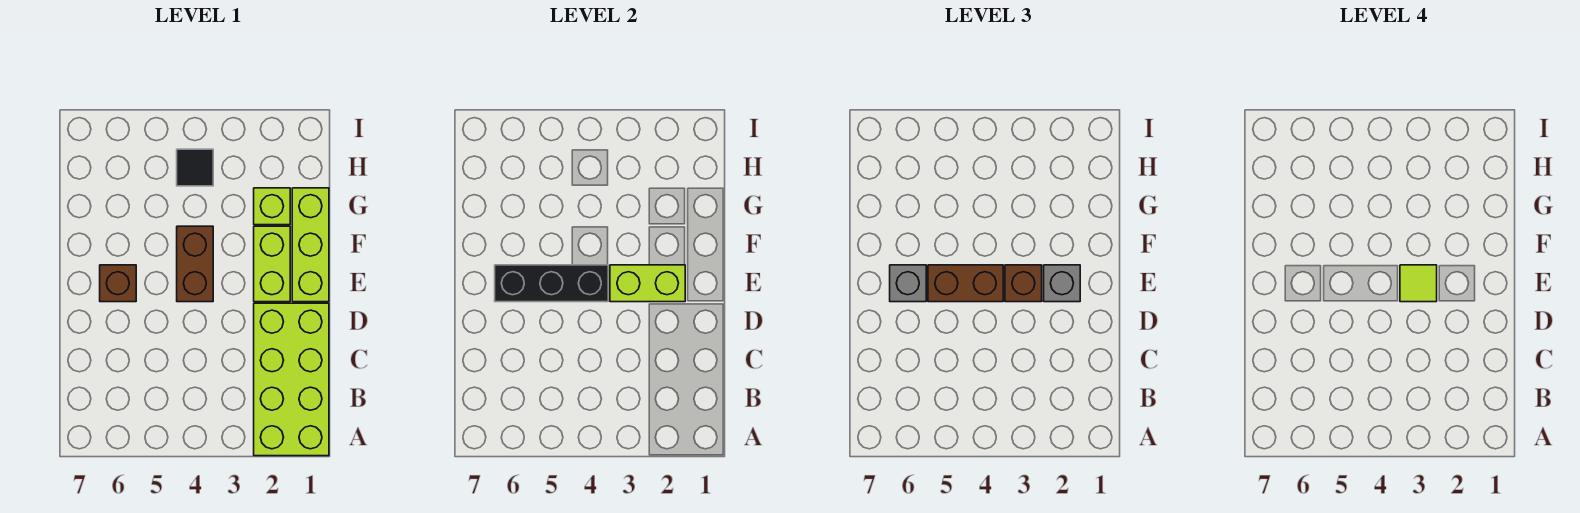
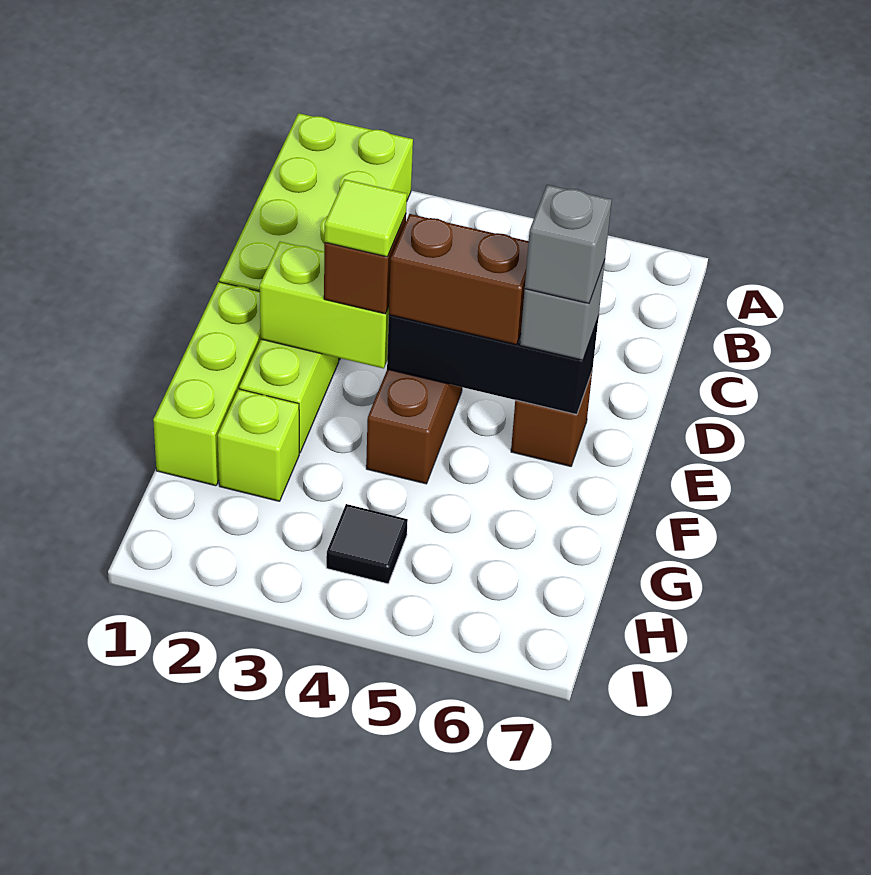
grey brick E2 level 3 -> grey brick E6 level 4

